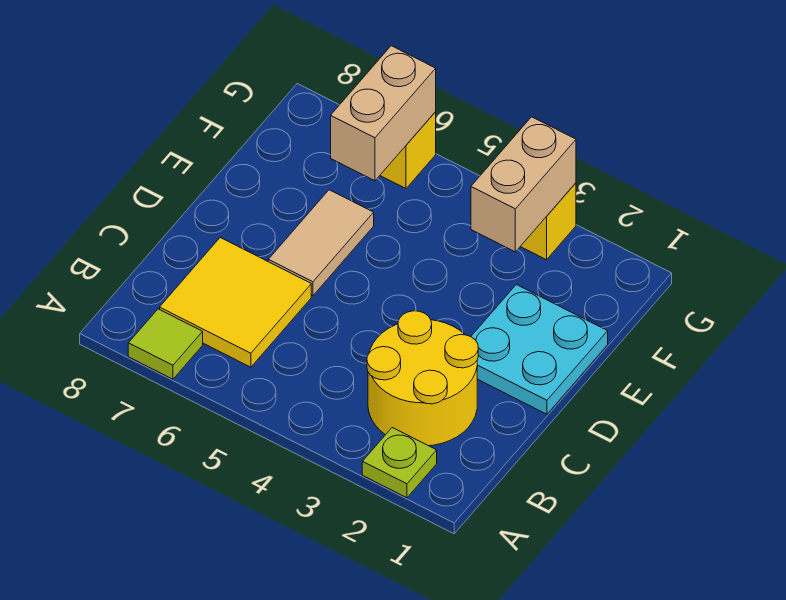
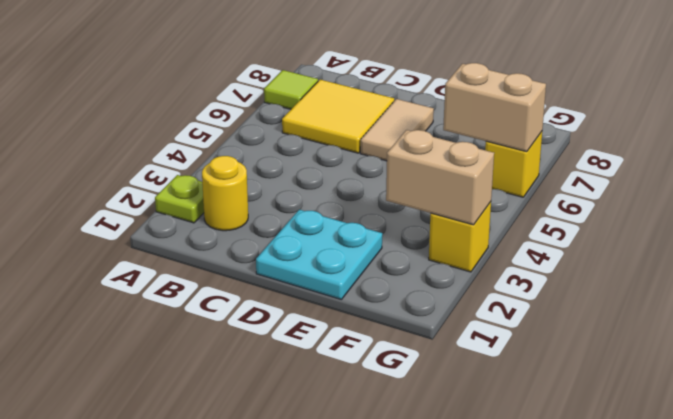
yellow round brick B2:C3 level 1 -> yellow round brick B2 level 1
tan tile D6:E6 level 1 -> tan tile D6:D7 level 1

